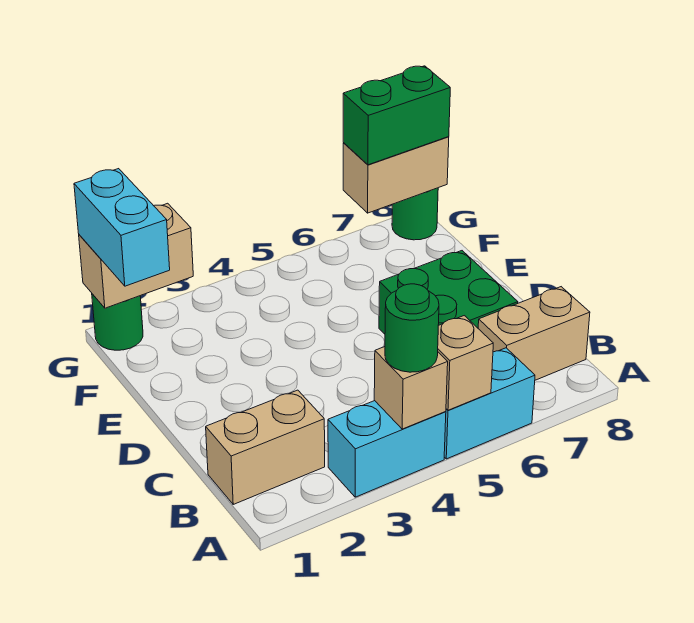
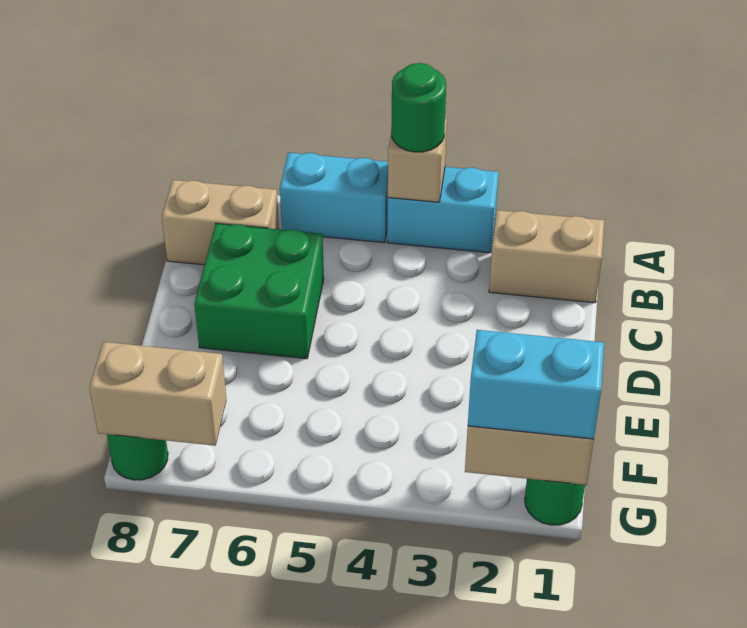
tan brick A5 level 2 -> none
cyan brick F1:G1 level 3 -> cyan brick G1:G2 level 3
green brick G7:G8 level 3 -> none

